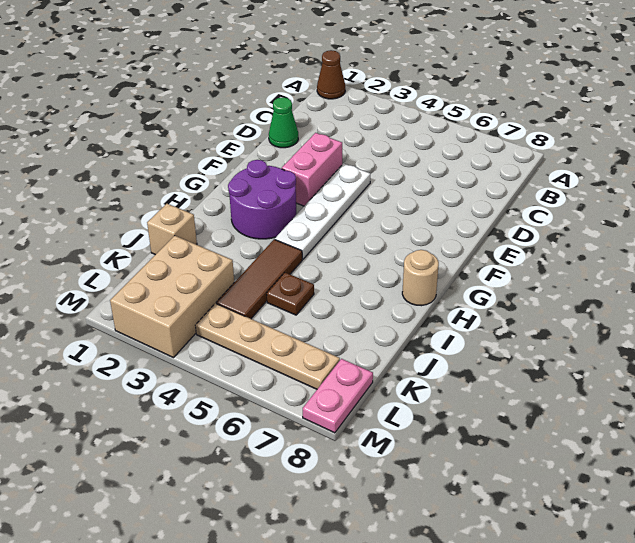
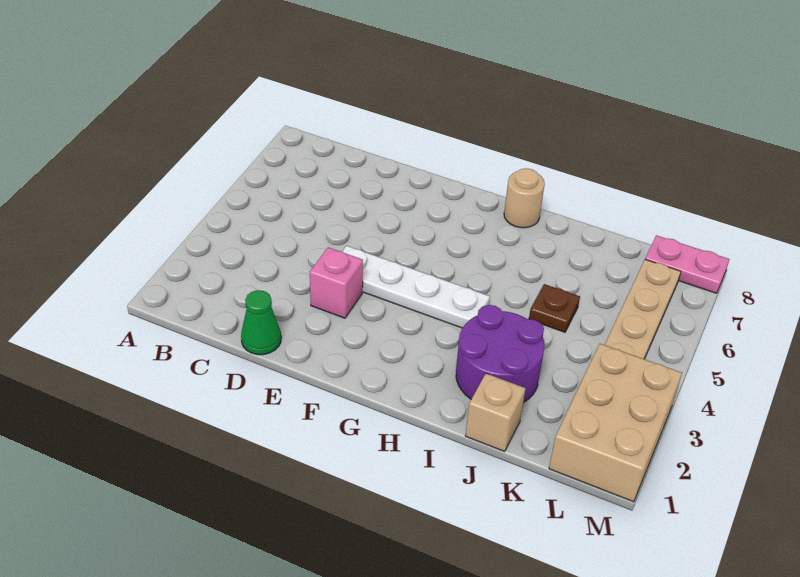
brown cone A1 level 1 -> none
pink brick E3:F3 level 1 -> pink brick E3 level 1
purple round brick G2:H3 level 1 -> purple round brick I2:J3 level 1
brown tile I4:K4 level 1 -> none
tan brick K2:M3 level 1 -> tan brick L1:M3 level 1

